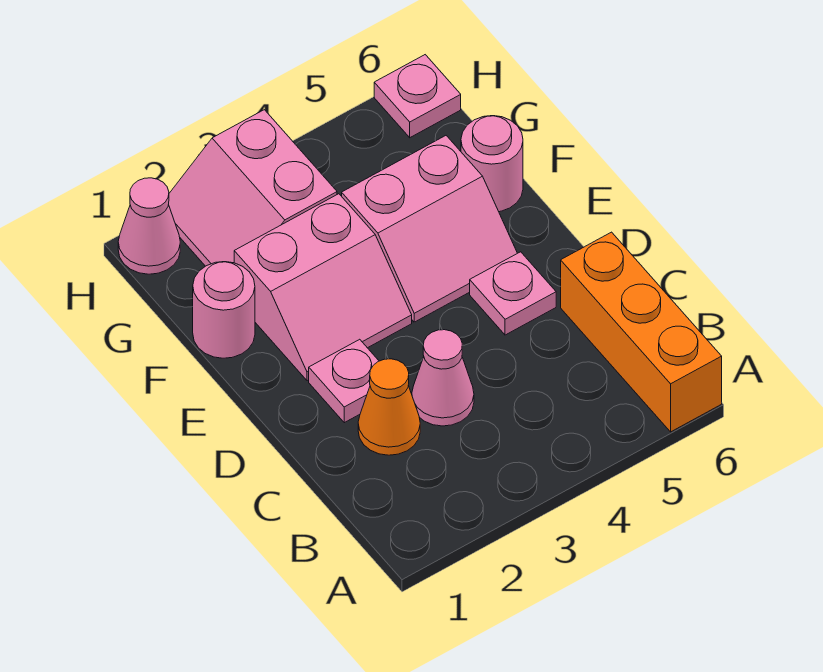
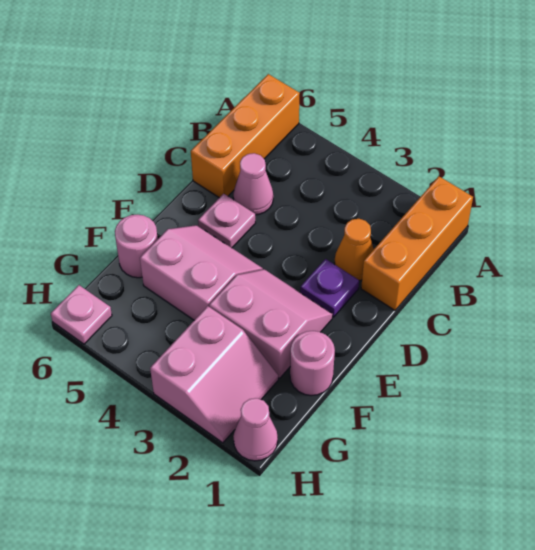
none -> orange brick A1:C1 level 1
pink cone C3 level 1 -> pink cone C5 level 1
pink plate D2 level 1 -> purple plate D2 level 1

